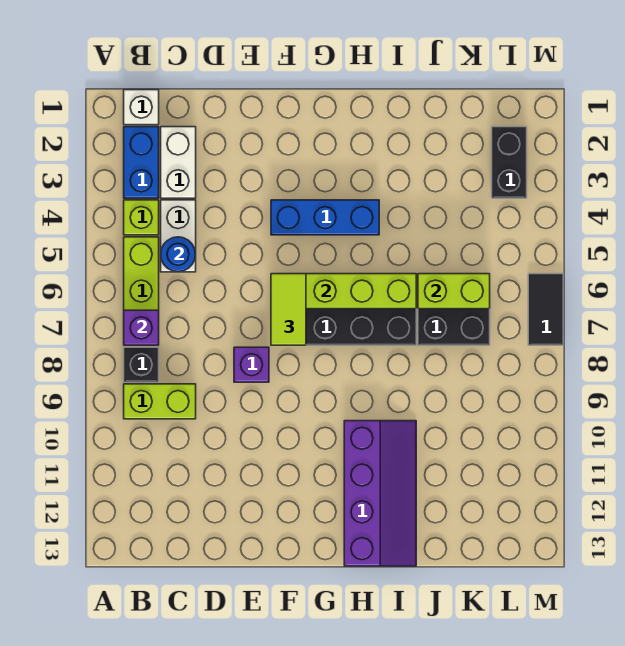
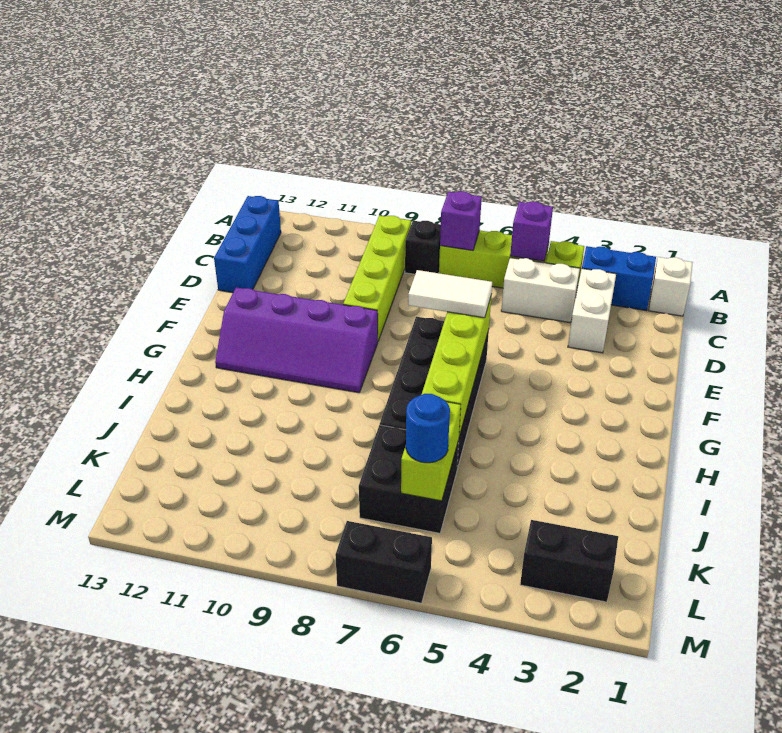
lime brick B9:C9 level 1 -> lime brick B9:E9 level 1
white brick C2:C3 level 1 -> white brick C3:D3 level 1
blue round brick C5 level 2 -> blue round brick K6 level 3
purple brick E8 level 1 -> purple brick B5 level 2
blue brick F4:H4 level 1 -> blue brick B13:D13 level 1
lime tile F6:F7 level 3 -> white tile F6:F7 level 3
purple slope H10:I13 level 1 top H -> purple slope F9:G12 level 1 top F
black tile M6:M7 level 1 -> black brick M6:M7 level 1

